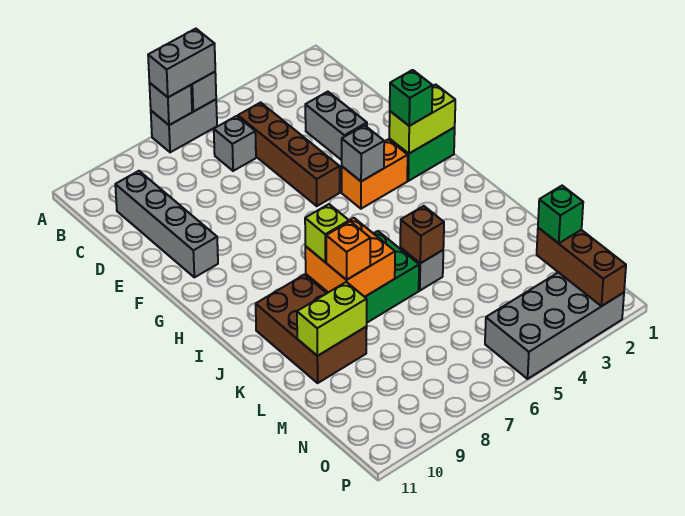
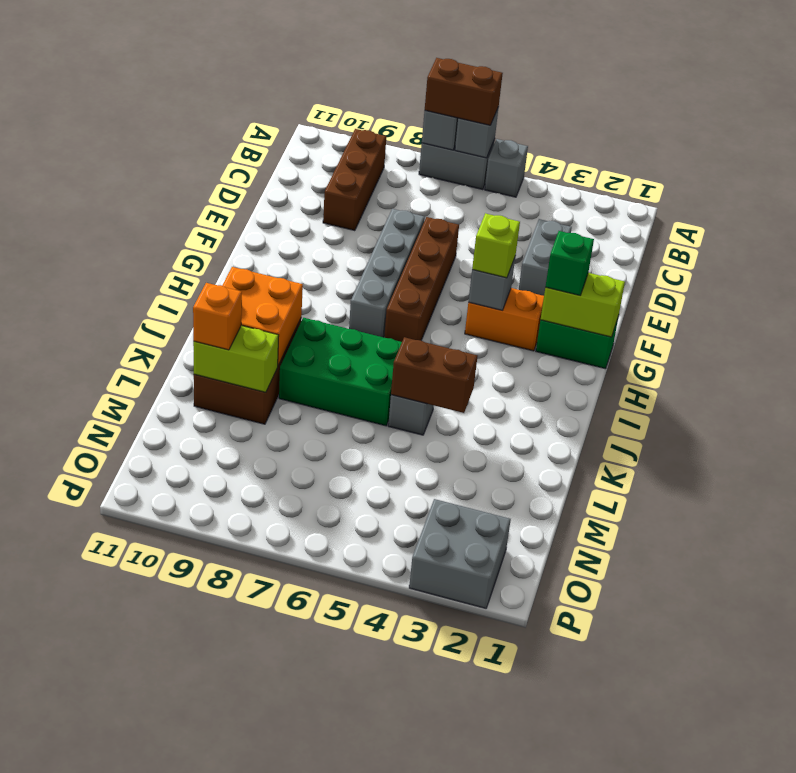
grey brick A6:A7 level 3 -> brown brick A6:A7 level 3
brown brick C5:F5 level 1 -> brown brick E6:H6 level 1
grey brick C6 level 1 -> grey brick A5 level 1
grey brick C10:F10 level 1 -> grey brick E7:H7 level 1
orange brick J7:K8 level 2 -> orange brick J9:K10 level 2
lime brick J8 level 3 -> lime brick G4 level 3
brown brick K5 level 2 -> brown brick K4:K5 level 2
orange brick K8 level 3 -> orange brick L10 level 3
brown brick N2:P2 level 2 -> brown brick B9:D9 level 1
green brick N2 level 3 -> none
grey brick O2:P5 level 1 -> grey brick O2:P3 level 1

